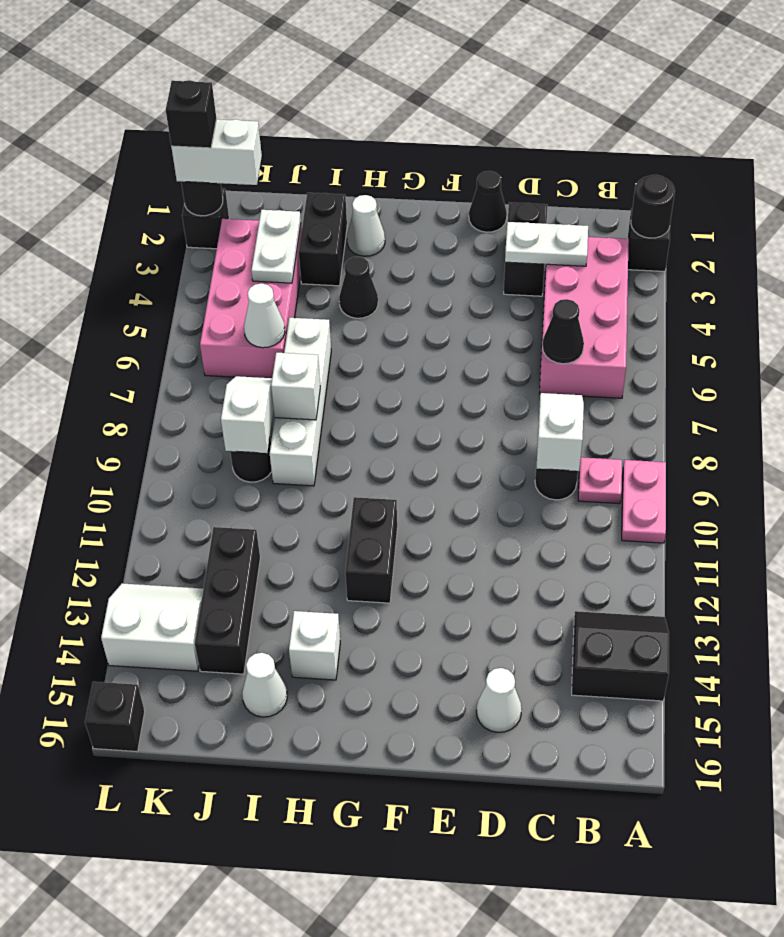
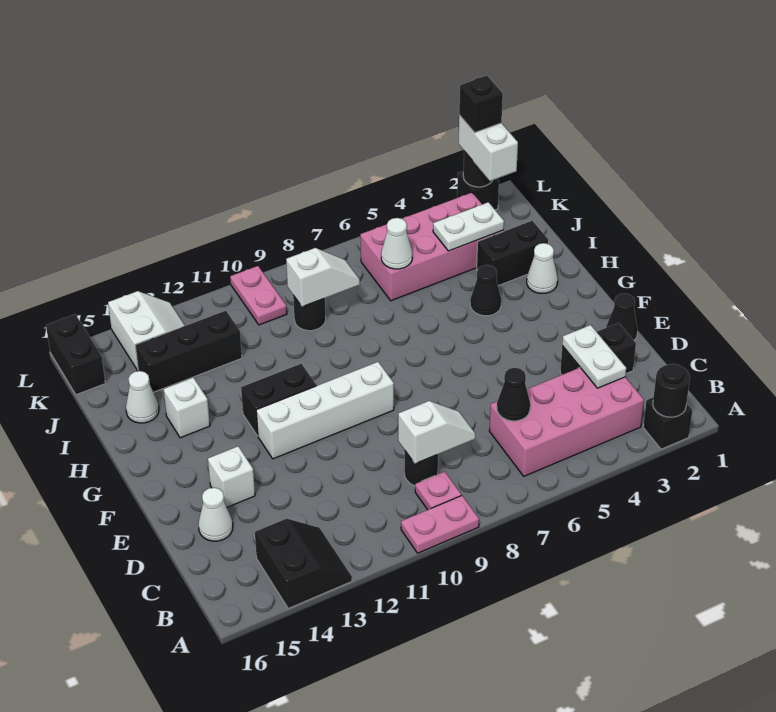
white brick I6:I9 level 1 -> white brick F9:F12 level 1
white brick I8 level 2 -> white brick E14 level 1
none -> pink plate K10:L10 level 1
black brick L16 level 1 -> black brick K16:L16 level 1

